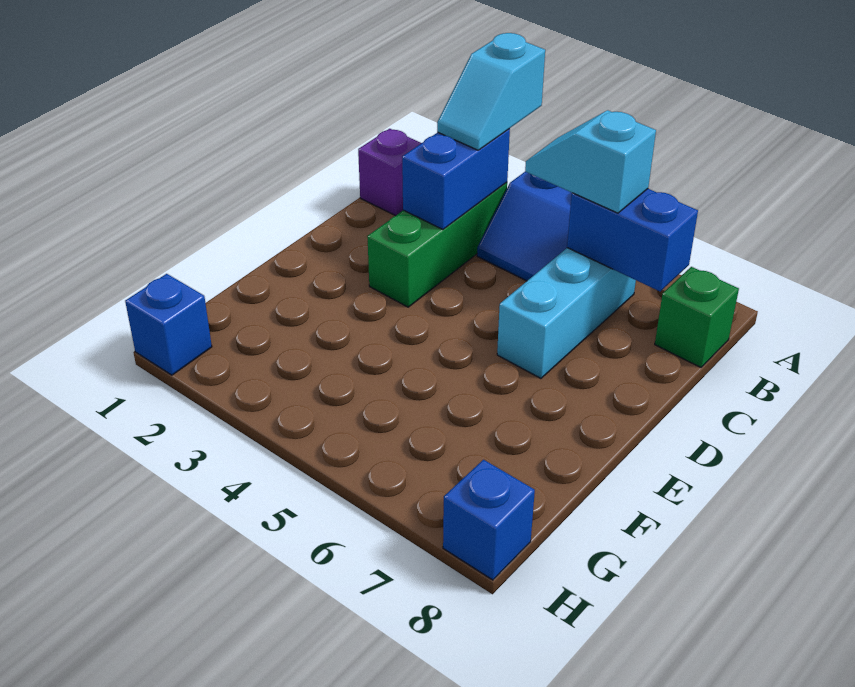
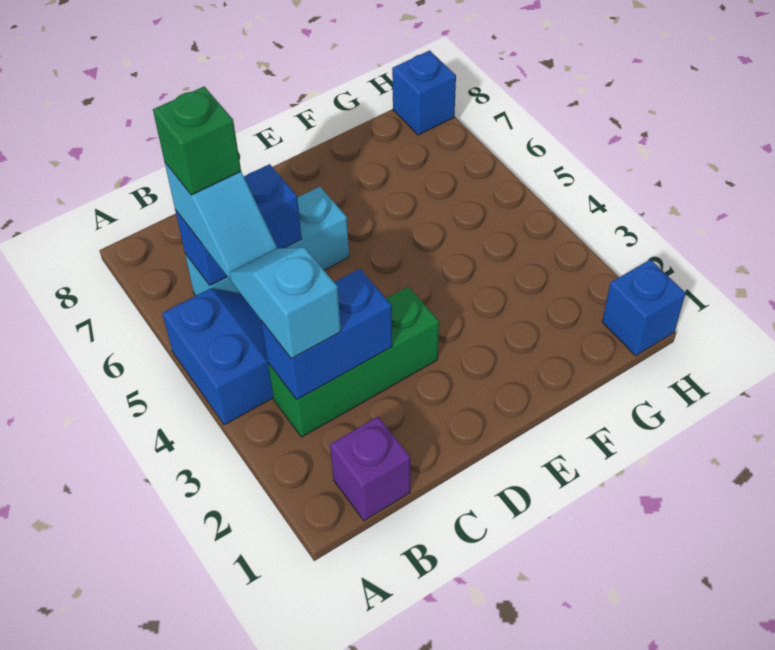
cyan slope A3:B3 level 3 top A -> cyan slope B3:B4 level 3 top 3
blue brick B6:B7 level 2 -> blue brick B6:C6 level 2
green brick B8 level 1 -> green brick B6 level 4

